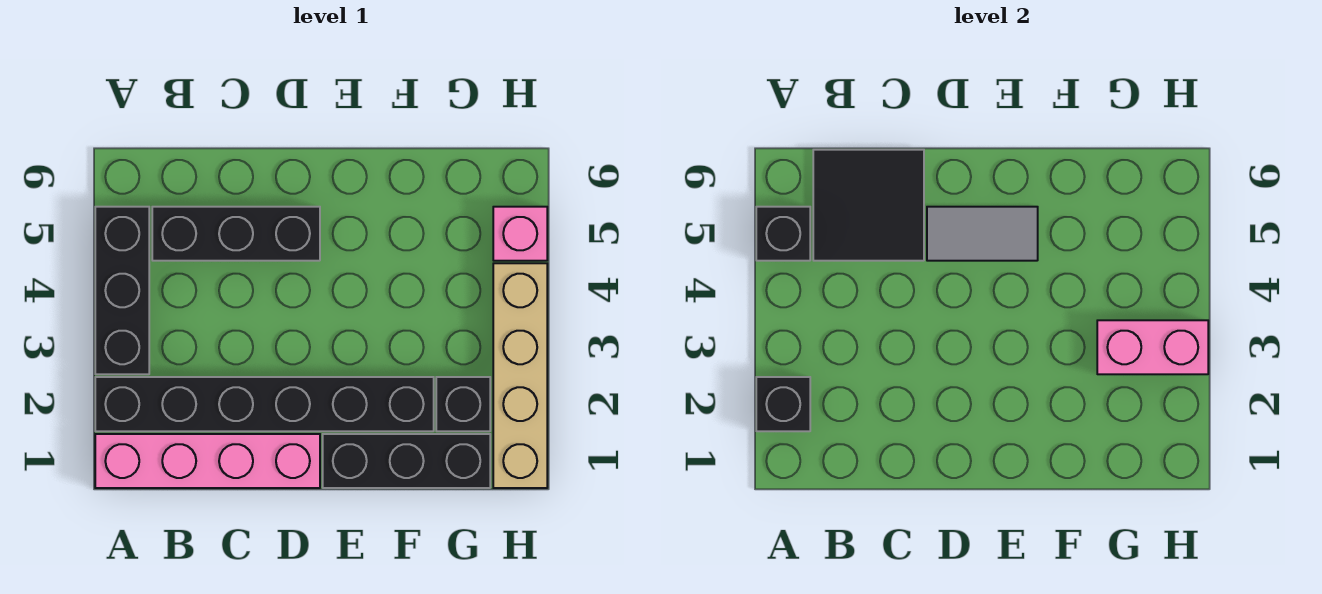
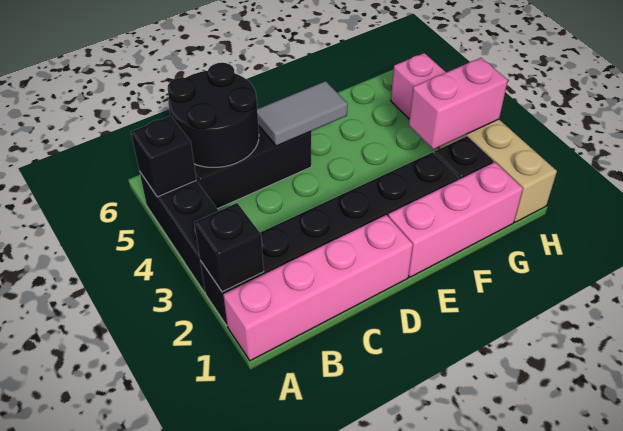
black tile B5:C6 level 2 -> black round brick B5:C6 level 2
black brick E1:G1 level 1 -> pink brick E1:G1 level 1

